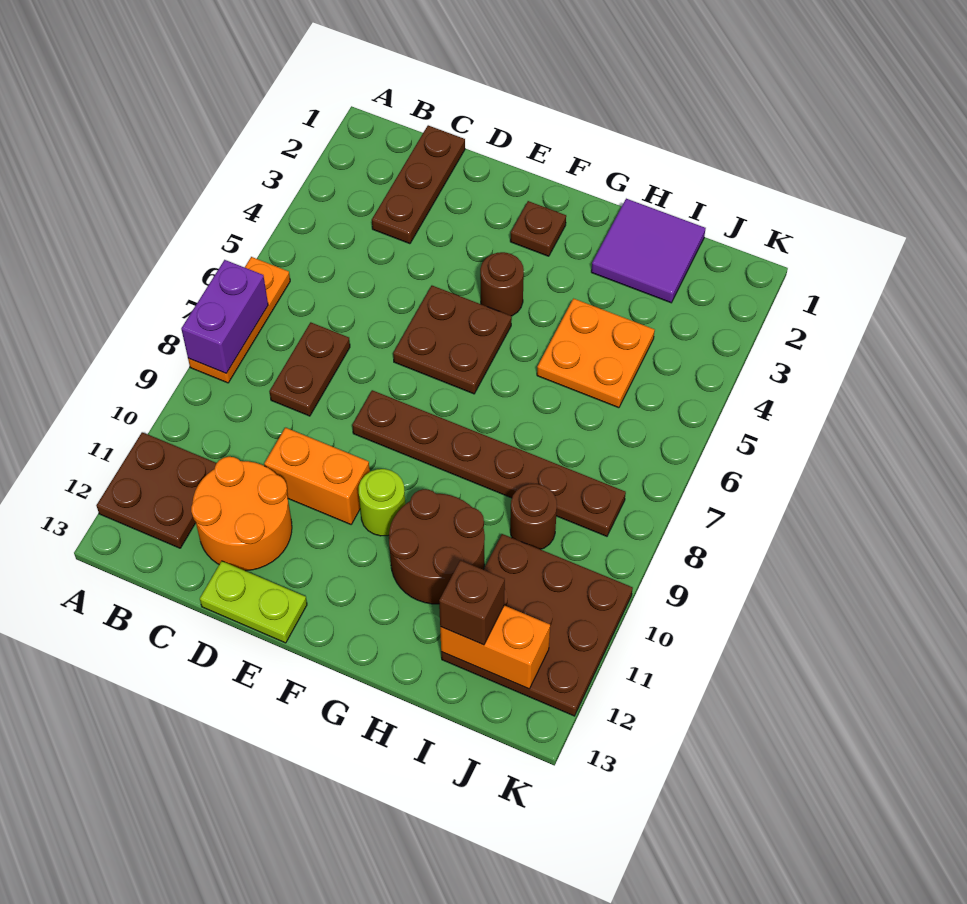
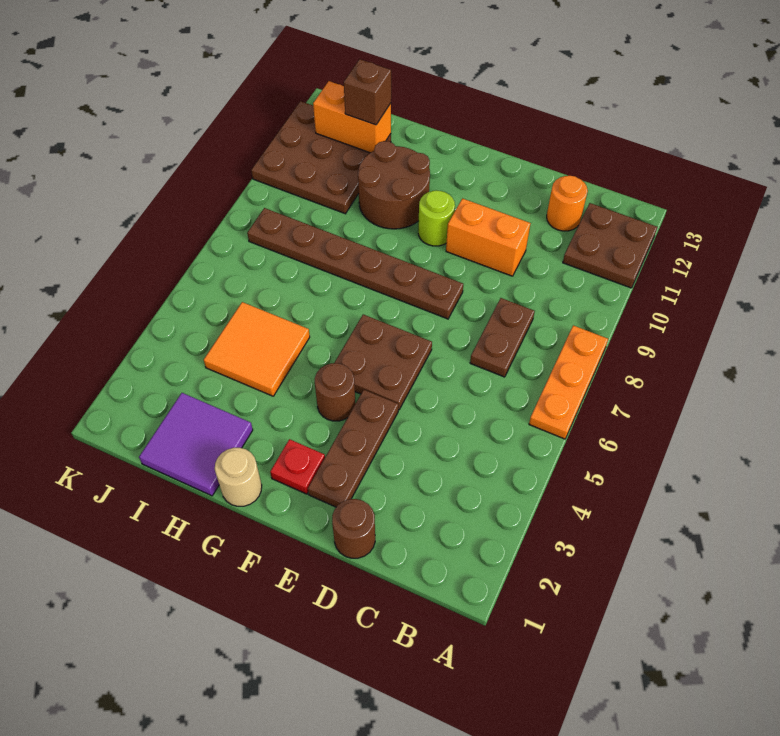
purple brick A7:A8 level 2 -> none
brown plate C1:C3 level 1 -> brown plate E2:E4 level 1
orange round brick C11:D12 level 1 -> orange round brick C12 level 1
lime plate D13:E13 level 1 -> none
brown plate F2 level 1 -> red plate F2 level 1
none -> tan round brick G1 level 1
orange plate H4:I5 level 1 -> orange tile H4:I5 level 1
brown round brick I9 level 1 -> brown round brick D1 level 1

